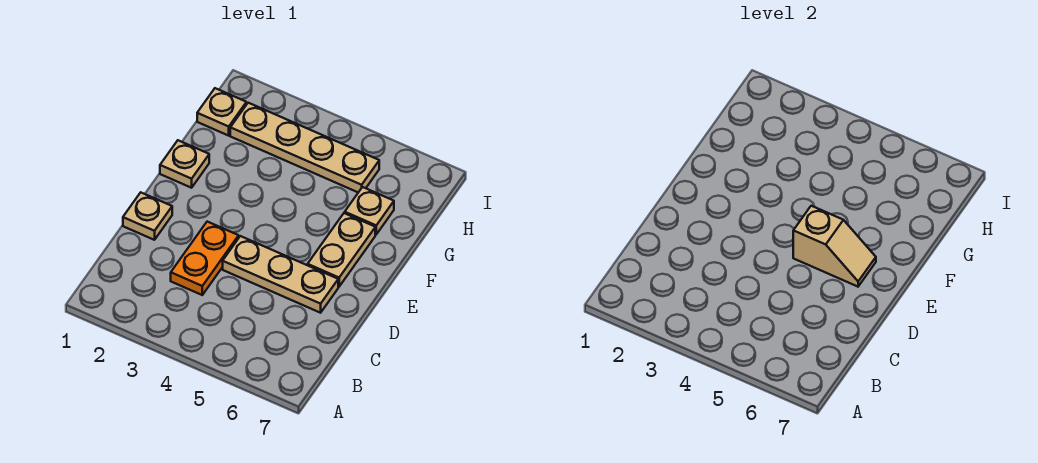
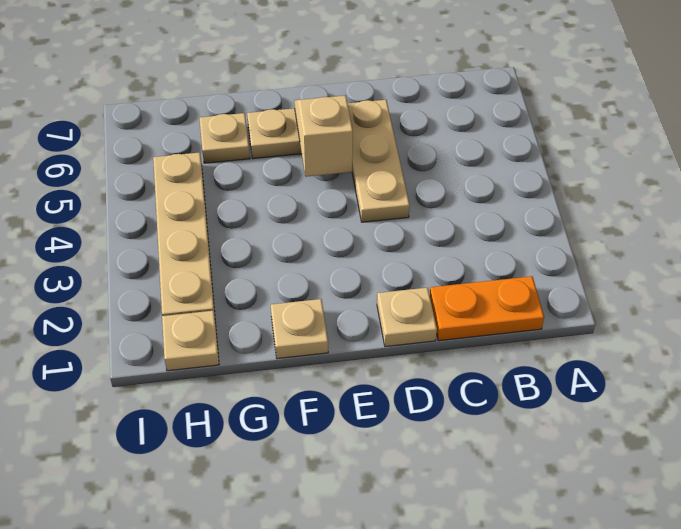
orange plate C3:D3 level 1 -> orange plate B1:C1 level 1

